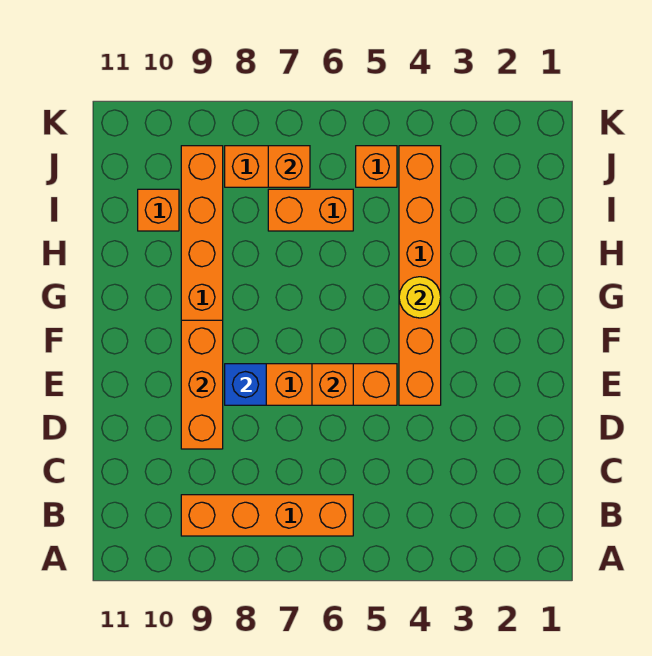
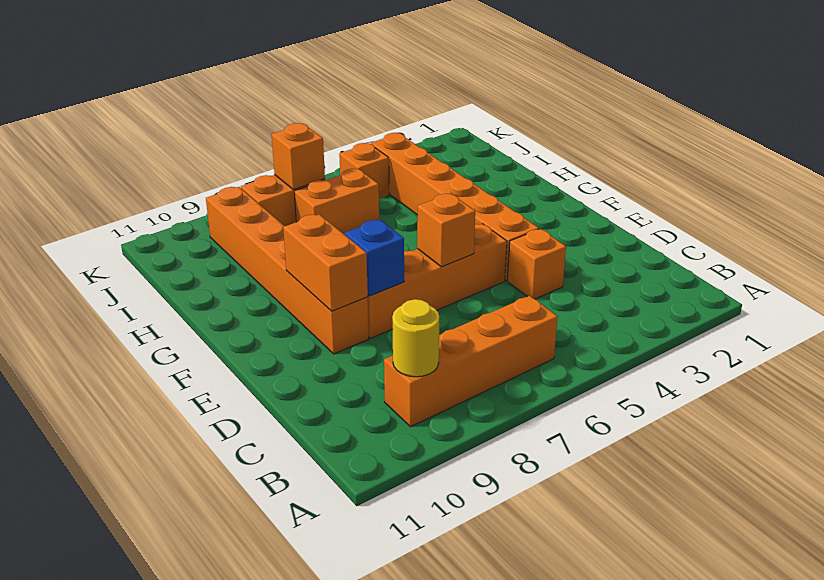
orange brick D9:F9 level 2 -> orange brick E9:F9 level 2
yellow round brick G4 level 2 -> yellow round brick B9 level 2
orange brick I10 level 1 -> orange brick D4 level 1

